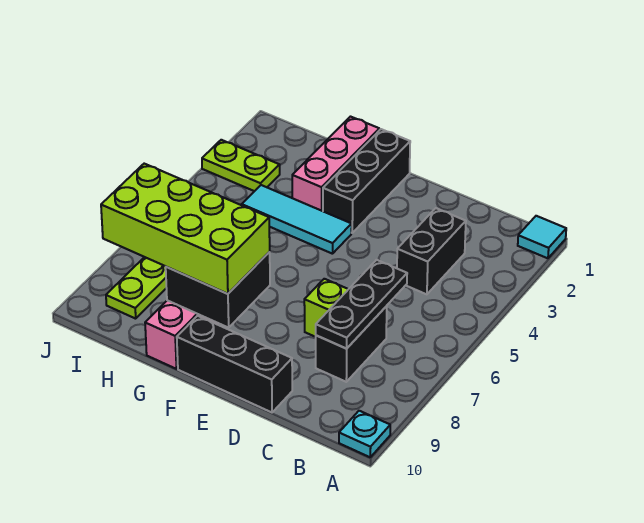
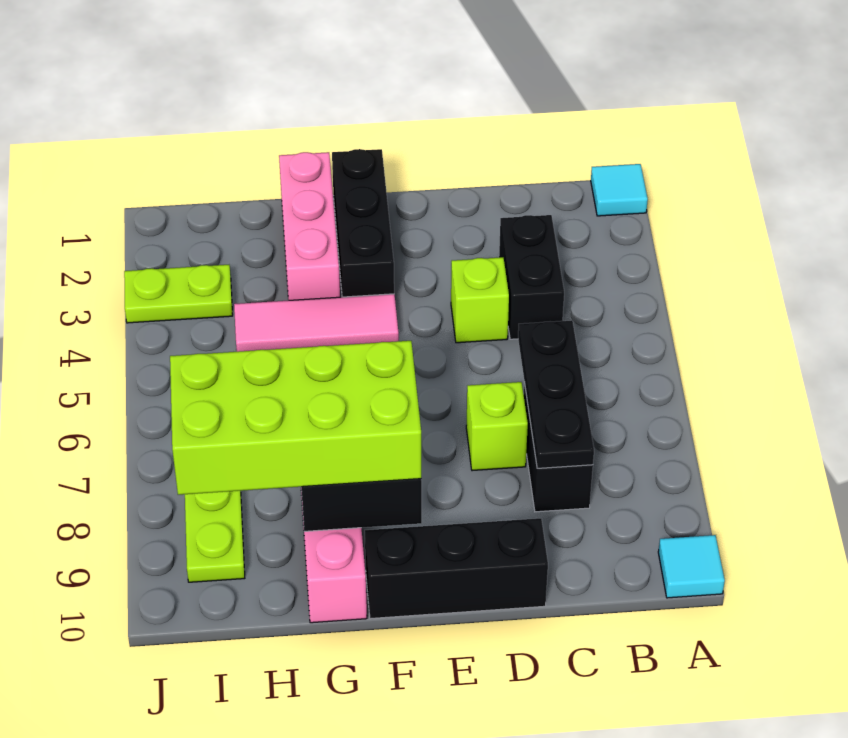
cyan plate A10 level 1 -> cyan tile A10 level 1
none -> lime brick D4 level 1
cyan tile F4:H4 level 1 -> pink tile F4:H4 level 1

